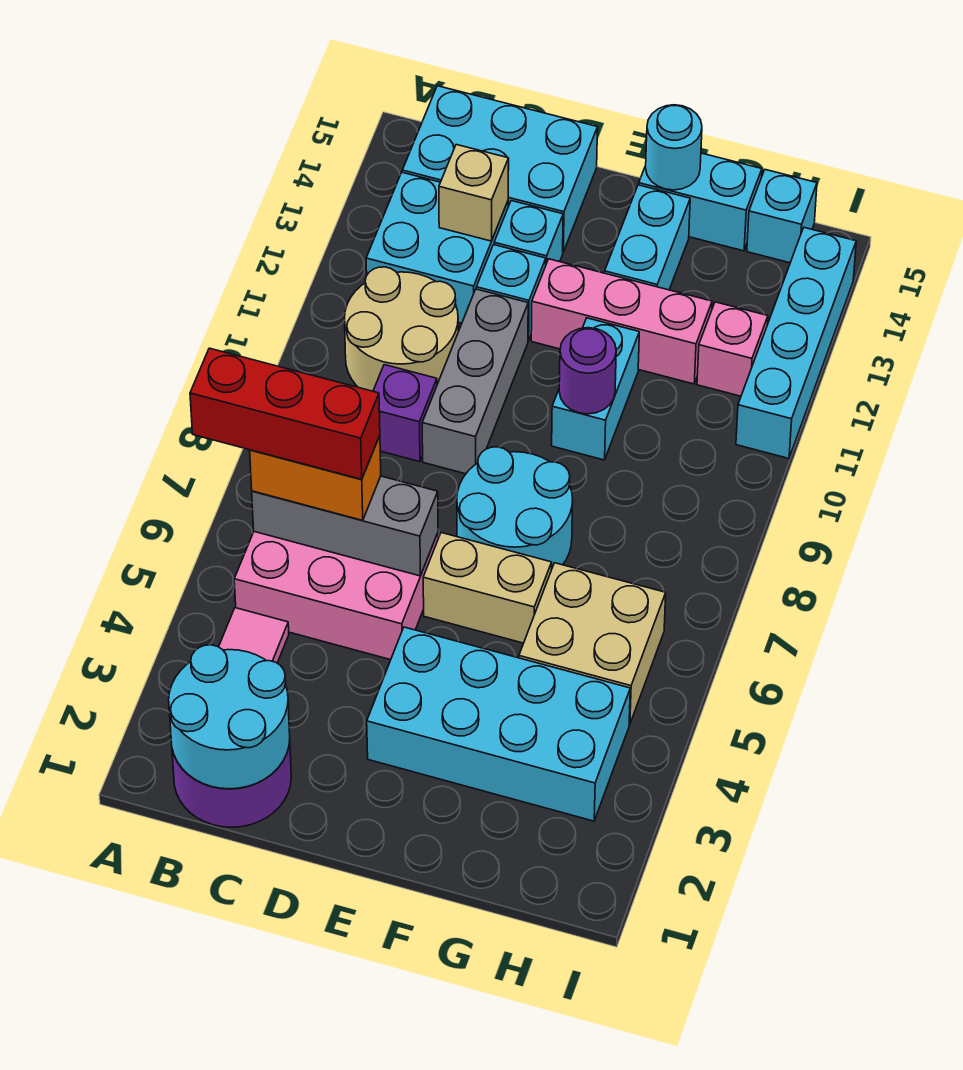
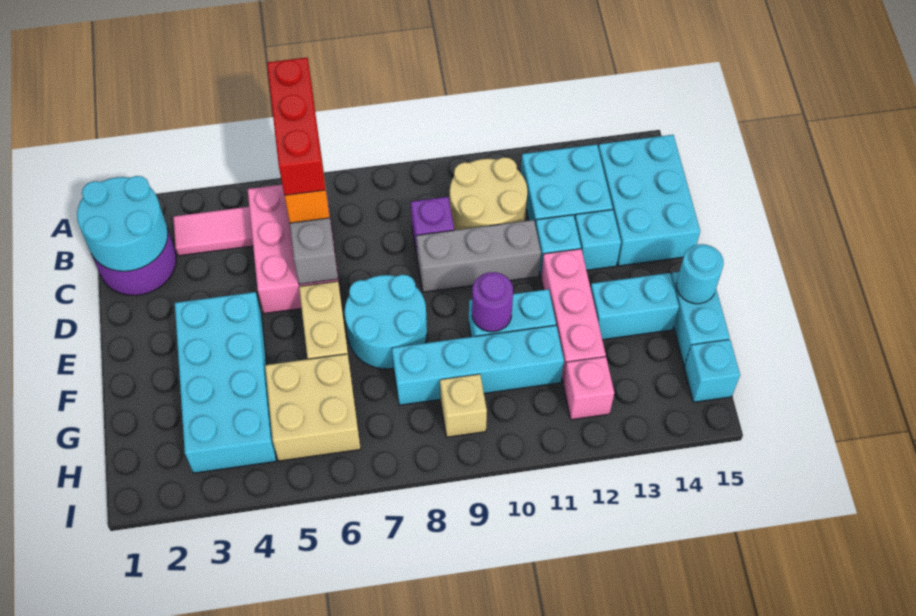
tan brick C13 level 2 -> tan brick H9 level 1
cyan brick I11:I14 level 1 -> cyan brick G8:G11 level 1

